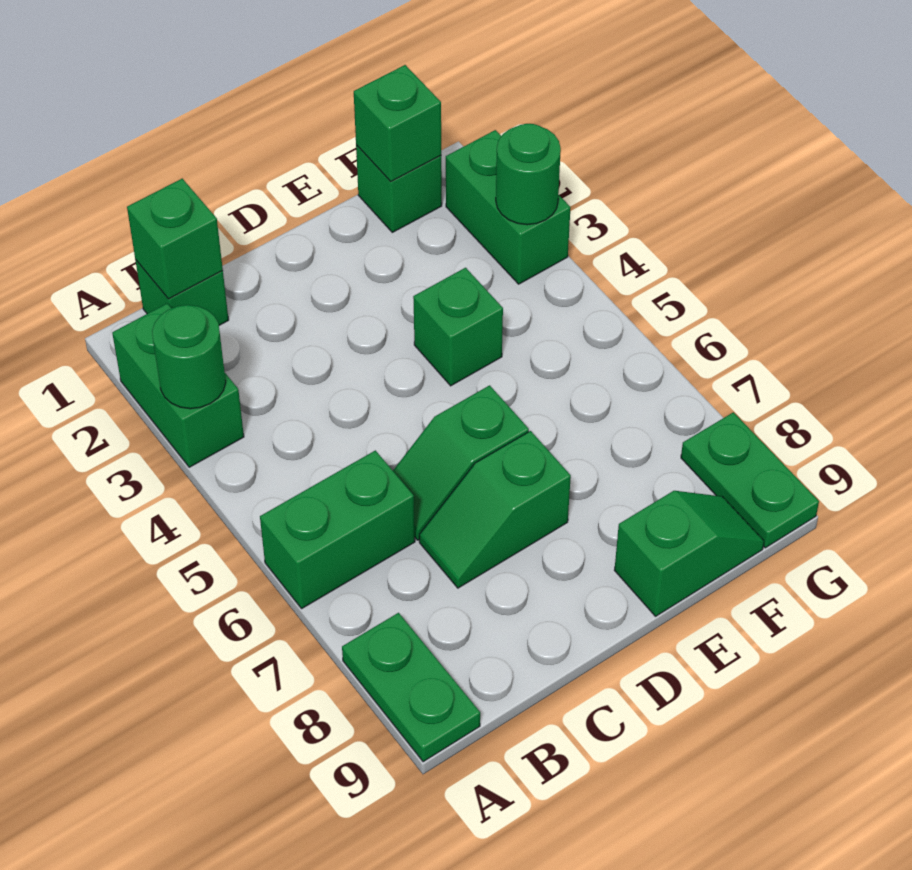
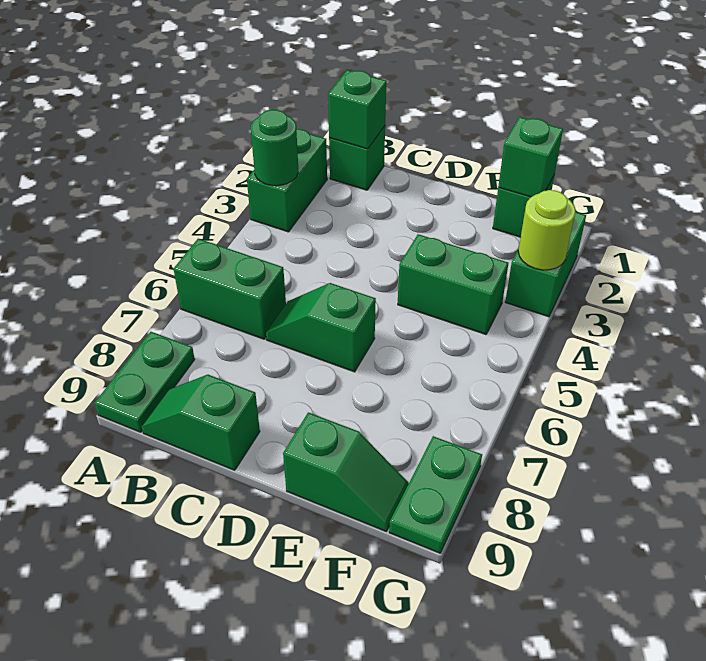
green slope C7:D7 level 1 top D -> green slope B9:C9 level 1 top C
green brick E4 level 1 -> green brick E4:F4 level 1
green round brick G3 level 2 -> lime round brick G3 level 2

